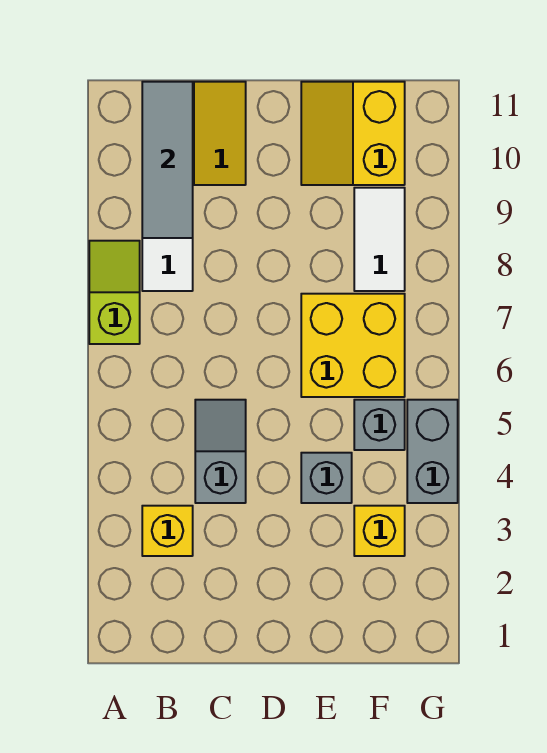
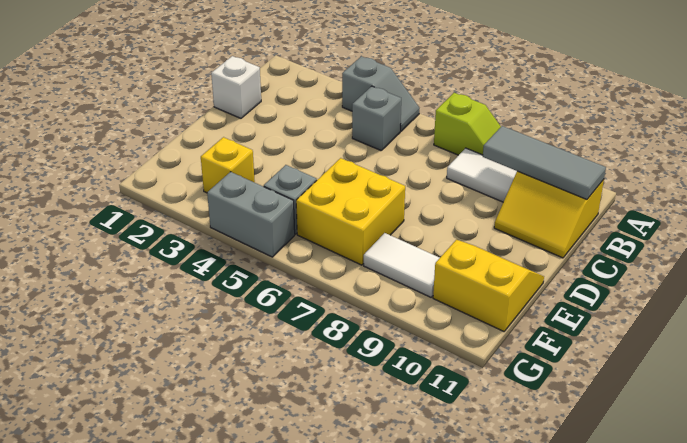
yellow brick B3 level 1 -> none
none -> white brick C1 level 1
grey slope C4:C5 level 1 top 4 -> grey slope A4:A5 level 1 top 4
grey brick E4 level 1 -> grey brick B5 level 1

